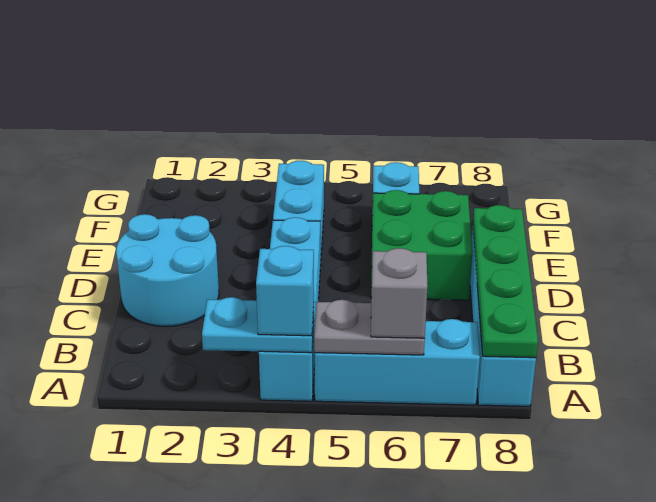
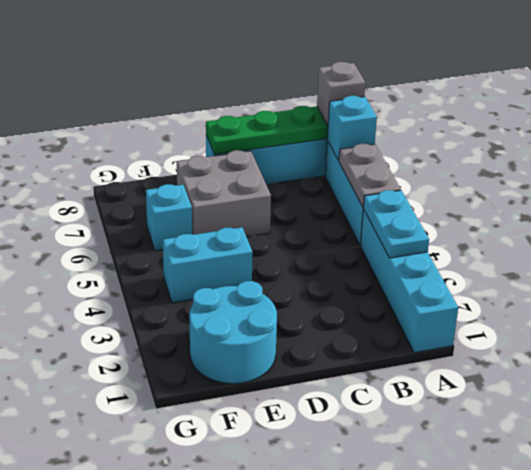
cyan brick A4:D4 level 1 -> cyan brick A1:A4 level 1
cyan brick A4 level 3 -> cyan brick A7 level 2
grey brick A6 level 3 -> grey brick A8 level 3
cyan round brick C1:D2 level 1 -> cyan round brick E1:F2 level 1
green brick D6:E7 level 1 -> grey brick D6:E7 level 1

